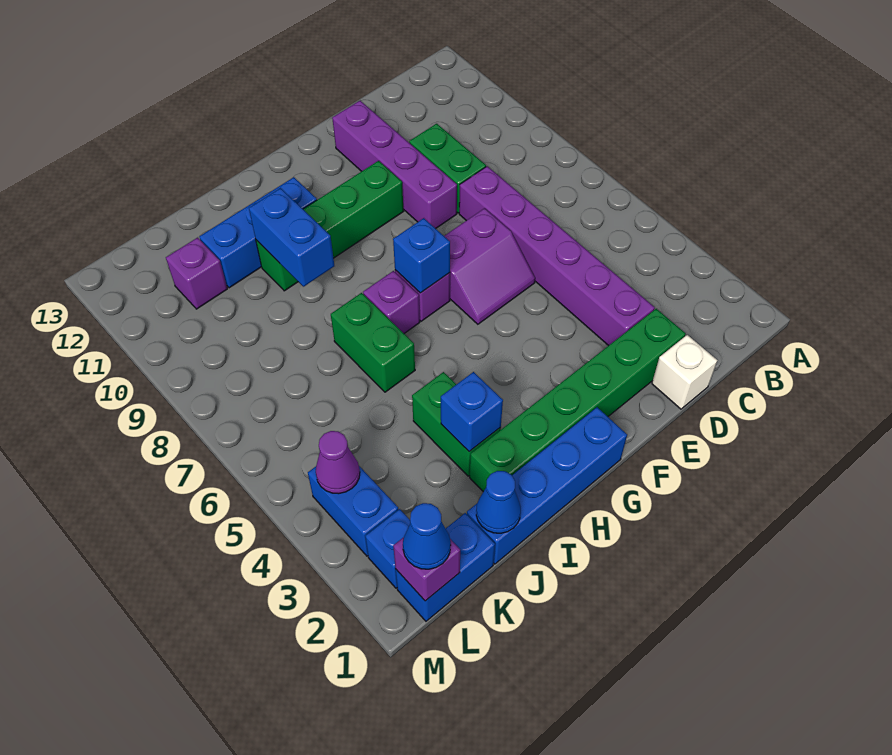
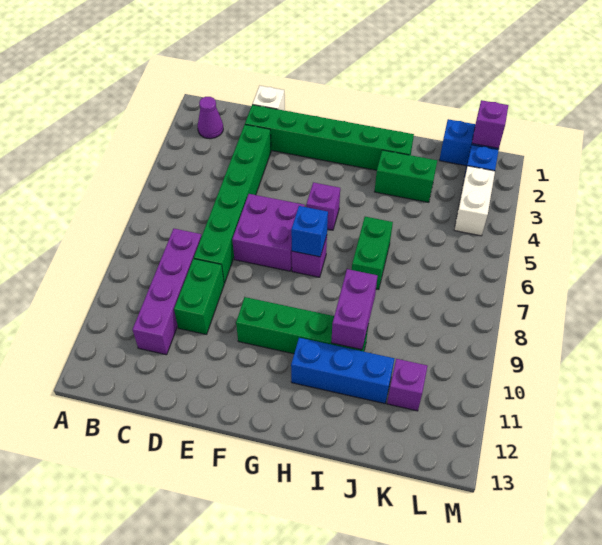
purple brick D3:D8 level 1 -> green brick D3:D8 level 1
purple slope E6:F7 level 1 top 7 -> purple brick E6:F7 level 1
purple brick E9:E12 level 1 -> purple brick C8:C11 level 1
blue brick G1:J1 level 1 -> none
purple brick H7 level 1 -> purple brick G5 level 1
green brick I3:I4 level 1 -> green brick I3:J3 level 1
blue brick I3 level 2 -> none
blue brick I9:I10 level 2 -> purple brick I9:I10 level 2
blue cone J1 level 2 -> none
blue cone L1 level 3 -> none
blue brick L3:L4 level 1 -> white brick L3:L4 level 1
purple cone L4 level 2 -> purple cone B2 level 1

